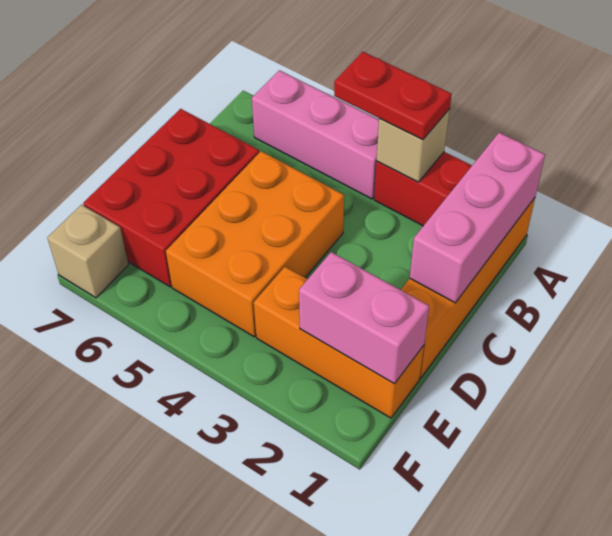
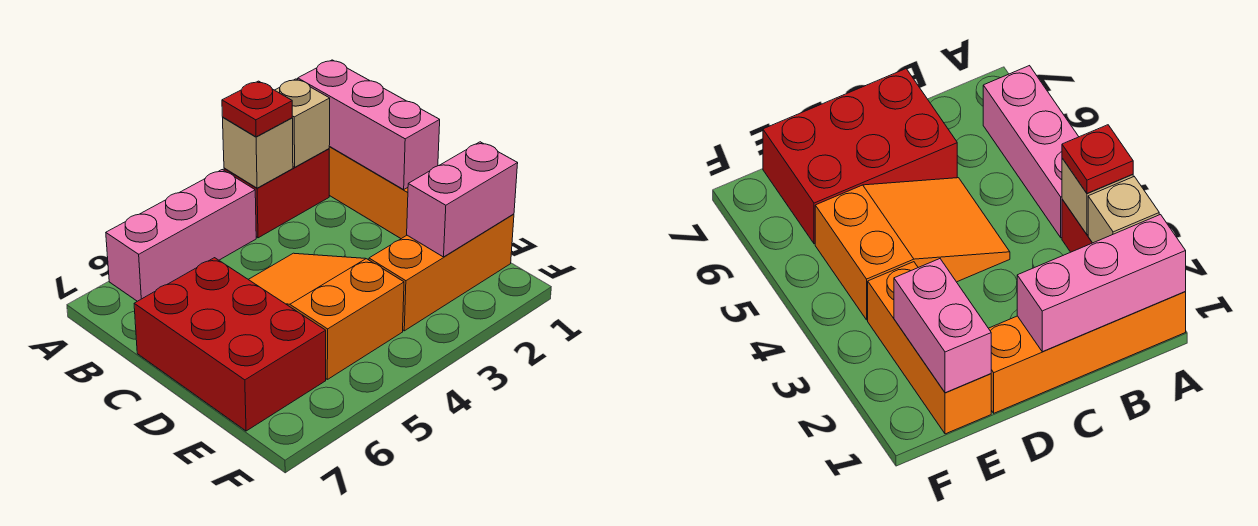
red plate A3:A4 level 3 -> red plate A3 level 3
orange brick C4:E5 level 1 -> orange slope C4:E5 level 1 top E
tan brick F7 level 1 -> tan brick A2 level 2

